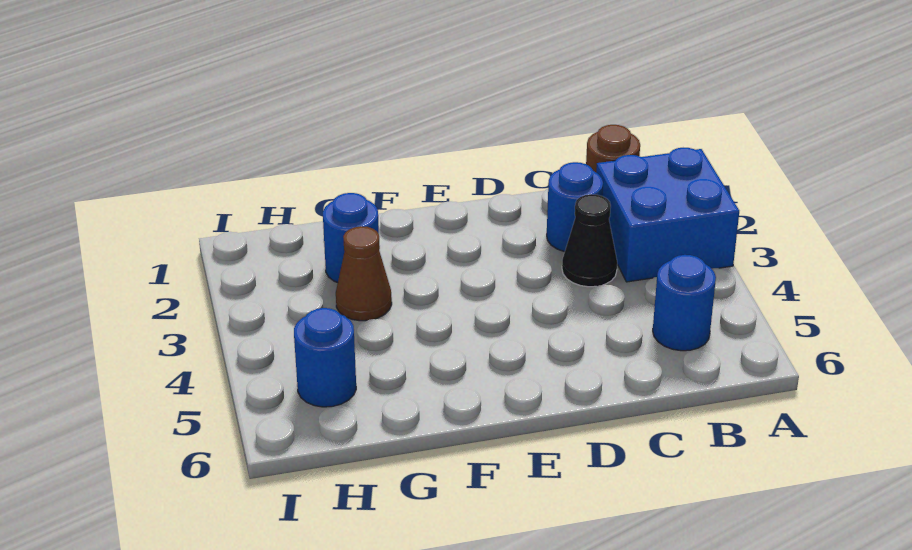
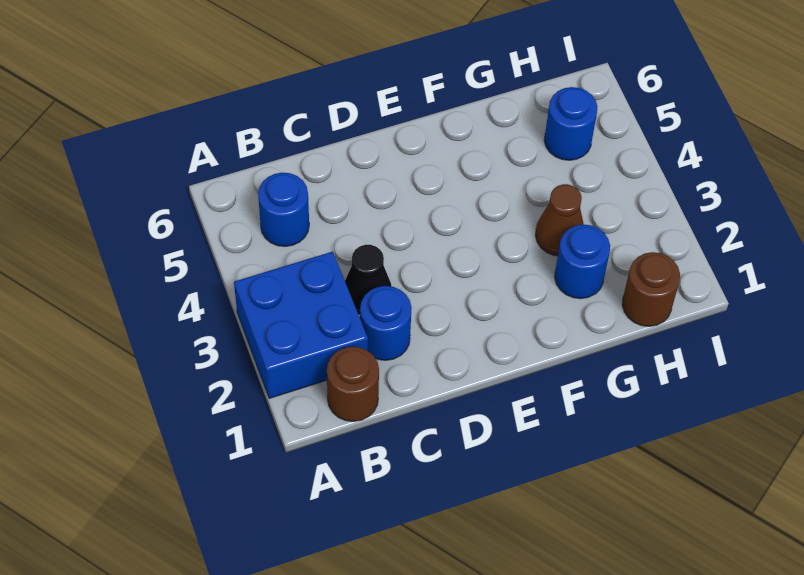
none -> brown round brick H1 level 1

